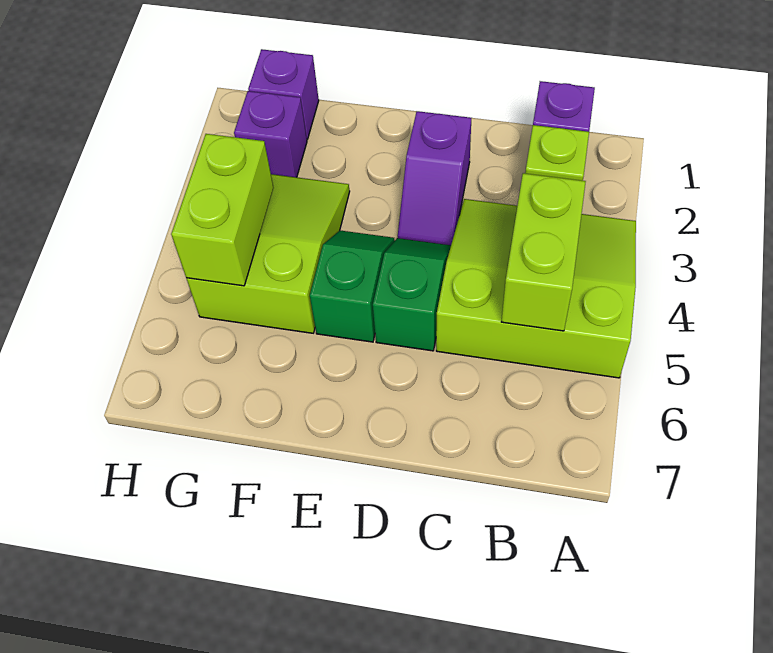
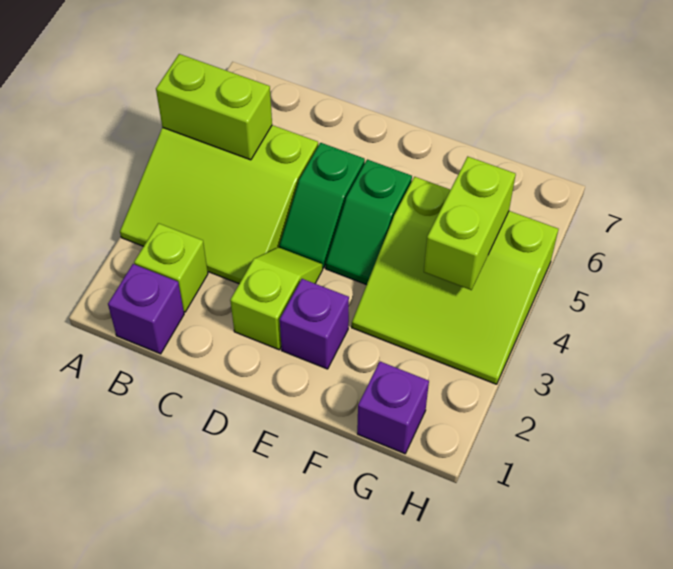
lime brick B4:B5 level 2 -> lime brick A5:B5 level 2
purple slope D2:D3 level 1 top 2 -> lime slope D2:D3 level 1 top 2
lime slope F3:G5 level 1 top 5 -> lime slope F3:H5 level 1 top 5
purple brick G2 level 1 -> purple brick E2 level 1

